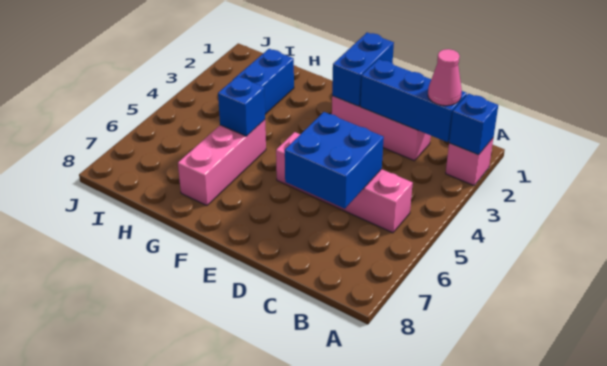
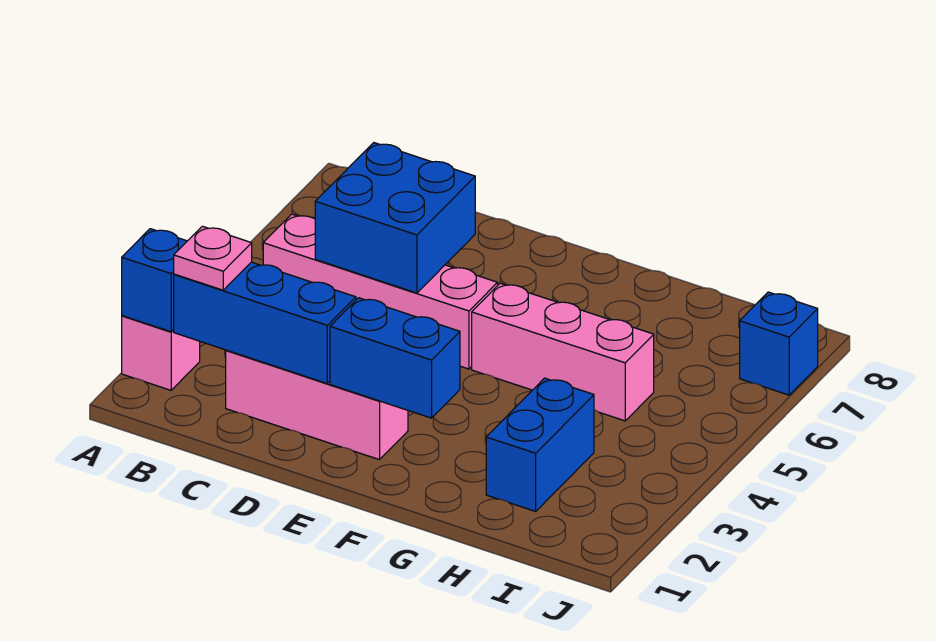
pink cone B2 level 3 -> pink plate B2 level 3
blue brick E1:E2 level 2 -> blue brick E2:F2 level 2
pink brick G5:G7 level 1 -> pink brick F5:H5 level 1
blue brick G5 level 2 -> blue brick J7 level 1

